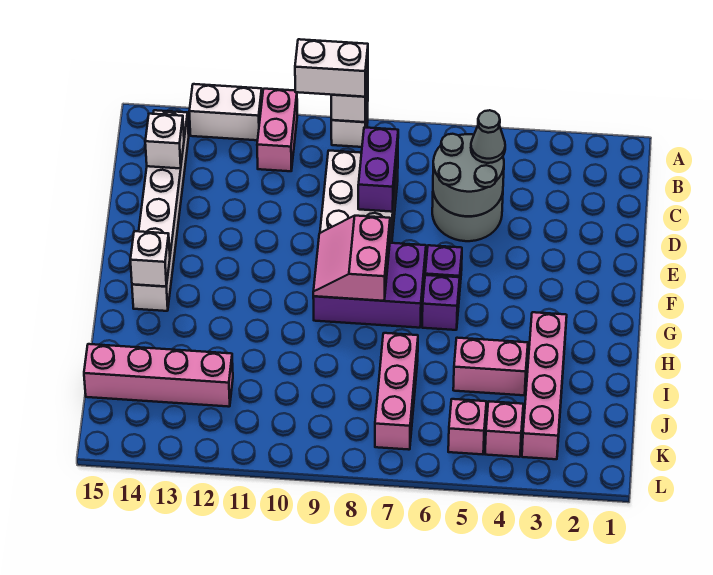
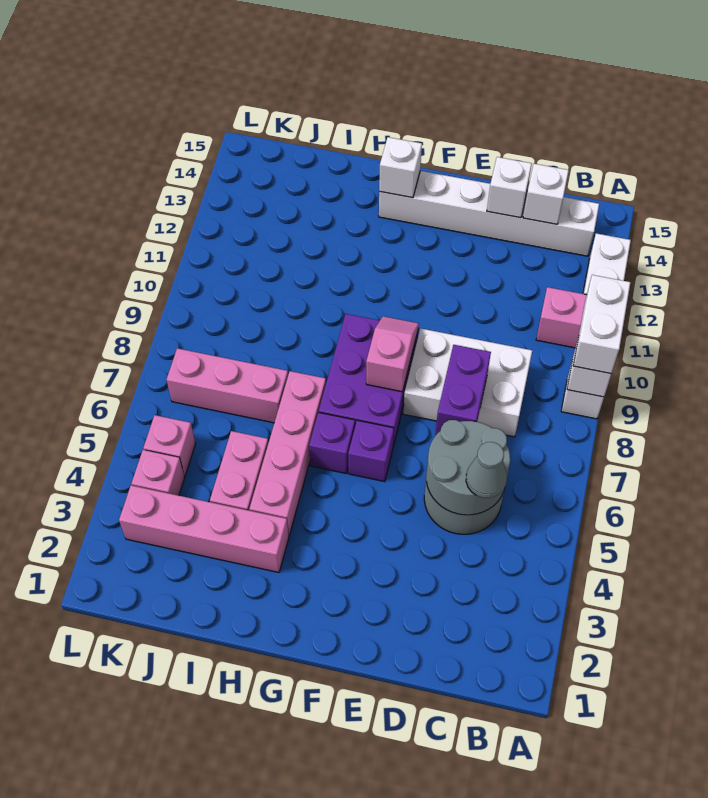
purple brick C8:D8 level 2 -> purple brick D7:D8 level 2
none -> white brick D14 level 2
pink slope F8:G9 level 2 top 8 -> pink slope F8:F9 level 2 top 8
pink brick J12:J15 level 1 -> pink brick H4:H7 level 1

